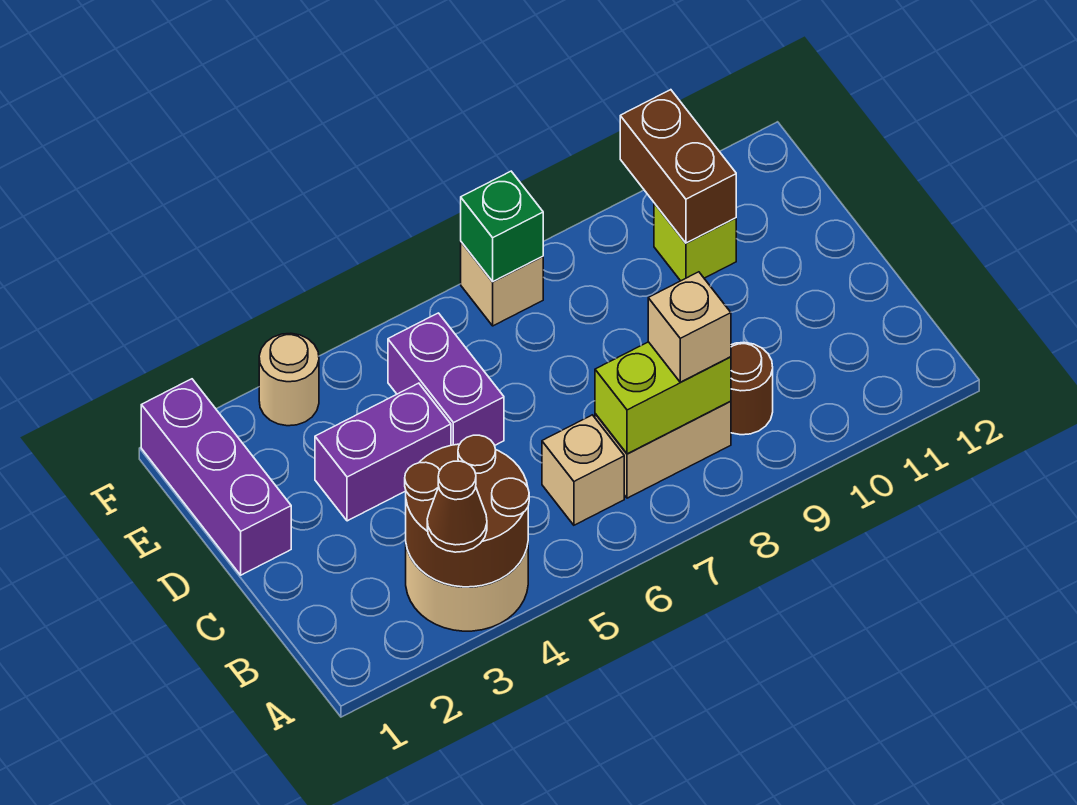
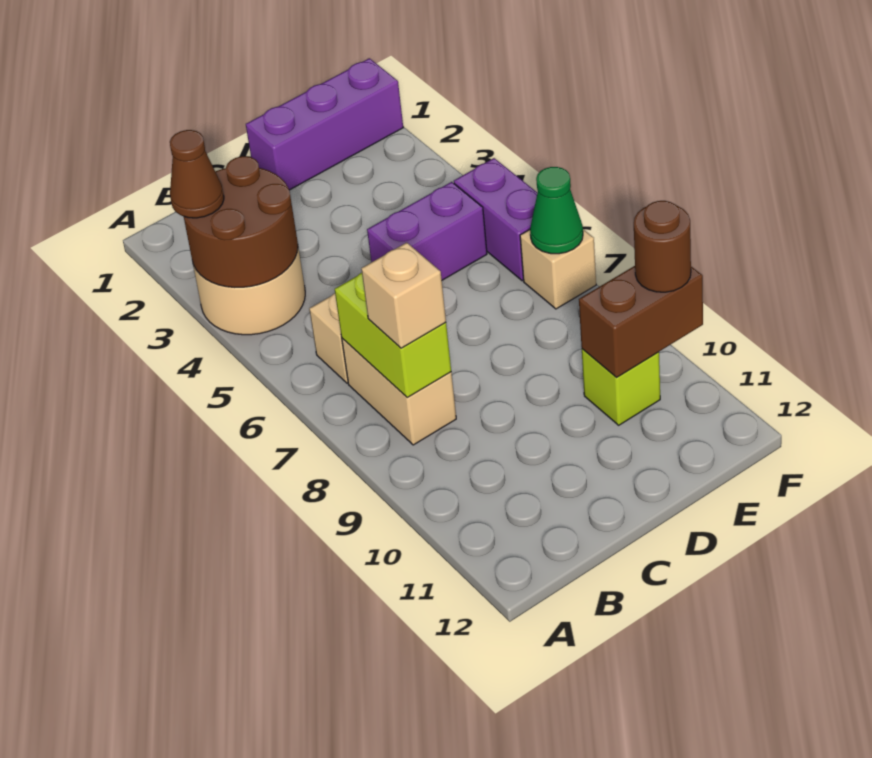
brown round brick B9 level 1 -> brown round brick F10 level 3
purple brick D3:D4 level 1 -> purple brick F5:F6 level 1
tan round brick F3 level 1 -> none
green brick F7 level 2 -> green cone F7 level 2

